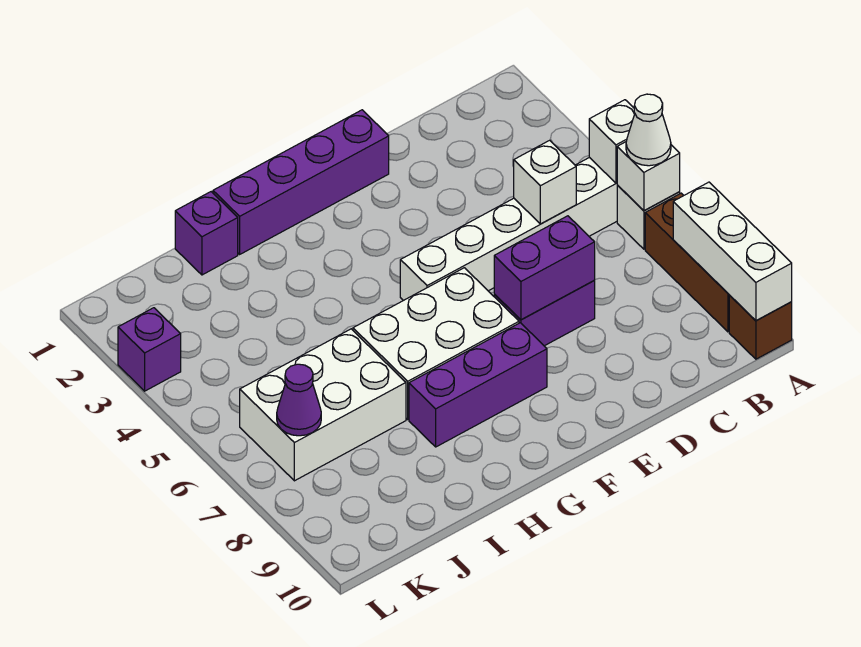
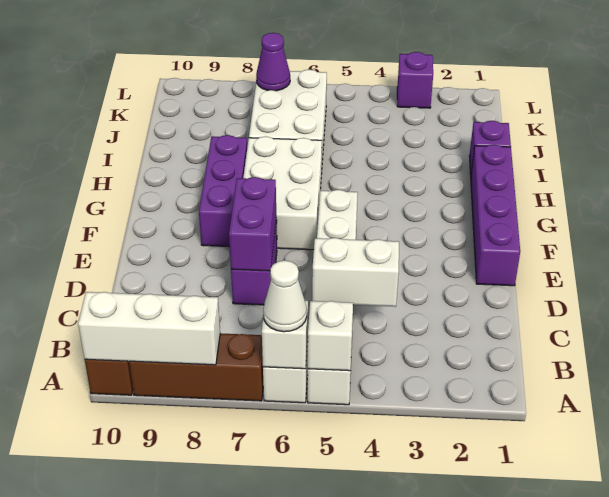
white brick C5 level 2 -> white brick C4:C5 level 2

